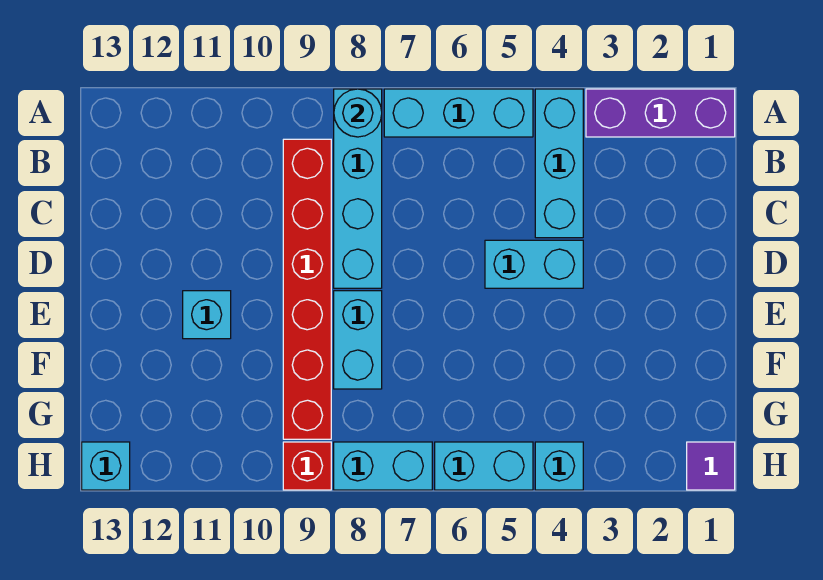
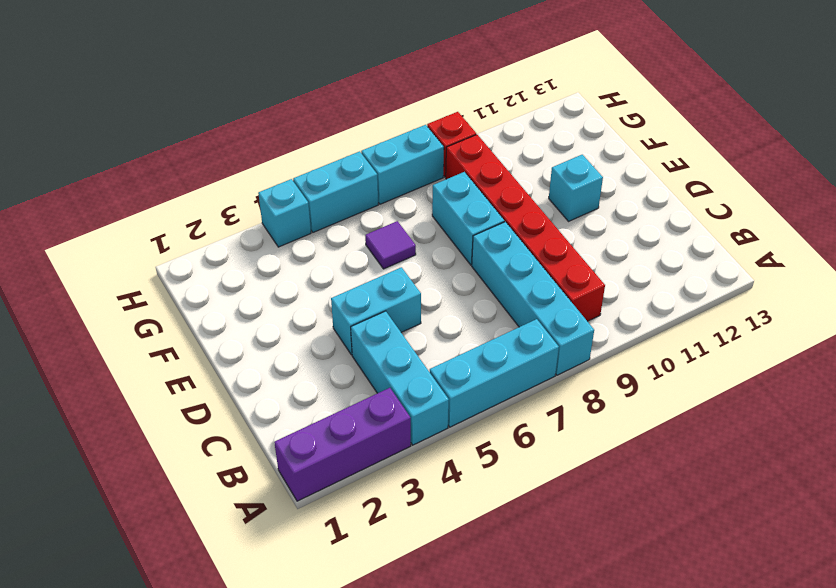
cyan round brick A8 level 2 -> none
purple tile H1 level 1 -> purple tile F6 level 1
cyan brick H13 level 1 -> none

